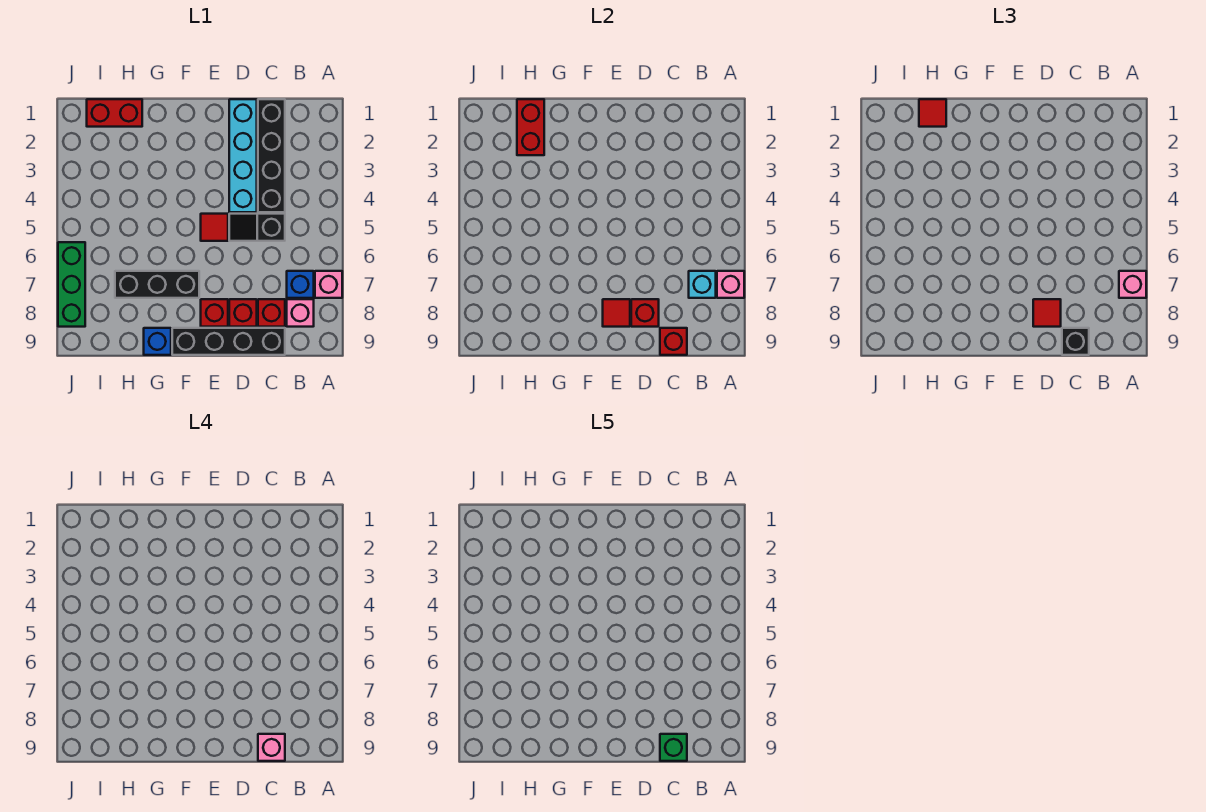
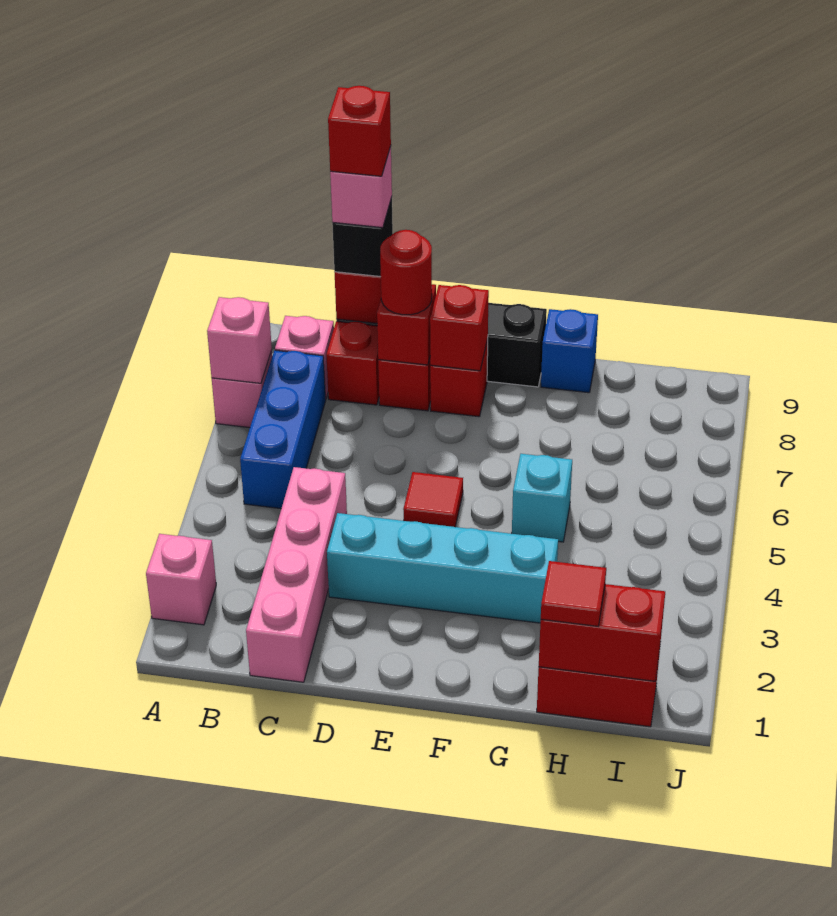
pink brick A7 level 3 -> pink brick A2 level 1
blue brick B7 level 1 -> blue brick B5:B7 level 1
cyan brick B7 level 2 -> cyan brick G5 level 1
black brick C1:C4 level 1 -> pink brick C1:C4 level 1
black slope C5:D5 level 1 top C -> none
green brick C9 level 5 -> red brick C9 level 5
cyan brick D1:D4 level 1 -> cyan brick D3:G3 level 1
red tile D8 level 3 -> red round brick D8 level 3
red tile E8 level 2 -> red brick E8 level 2
black brick F7:H7 level 1 -> none
red brick H1:H2 level 2 -> red brick H1:I1 level 2
green brick J6:J8 level 1 -> none

